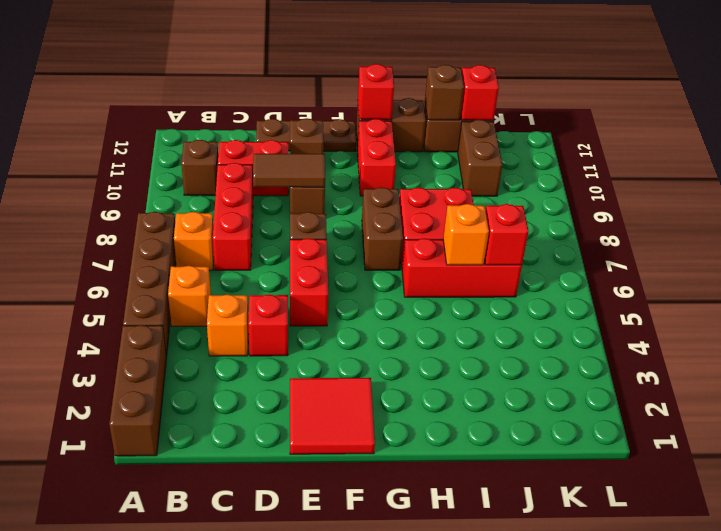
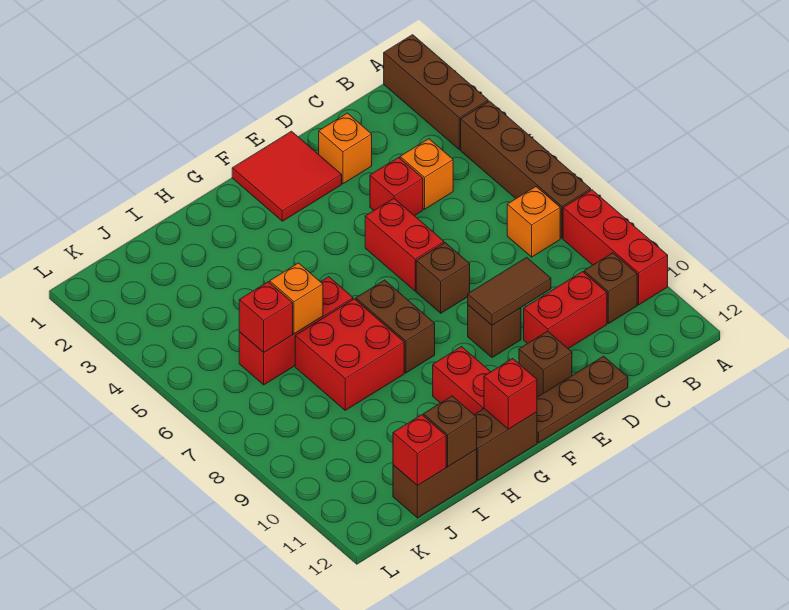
orange brick B5 level 1 -> orange brick D2 level 1
red brick C7:C9 level 1 -> red brick A8:A10 level 1
brown brick J10:J11 level 1 -> none

